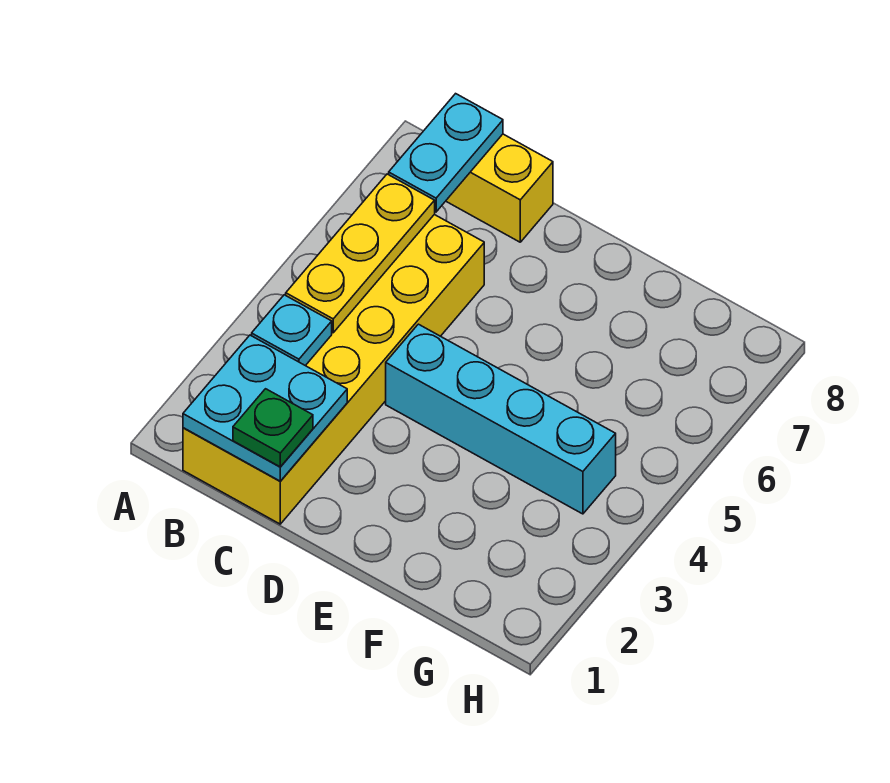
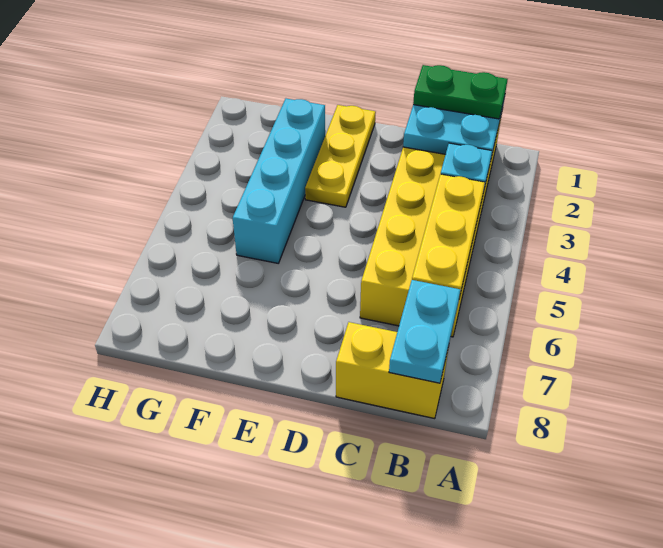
green plate C1 level 3 -> green plate B1:C1 level 3
cyan brick D4:G4 level 1 -> cyan brick F2:F5 level 1
none -> yellow plate E1:E3 level 1

